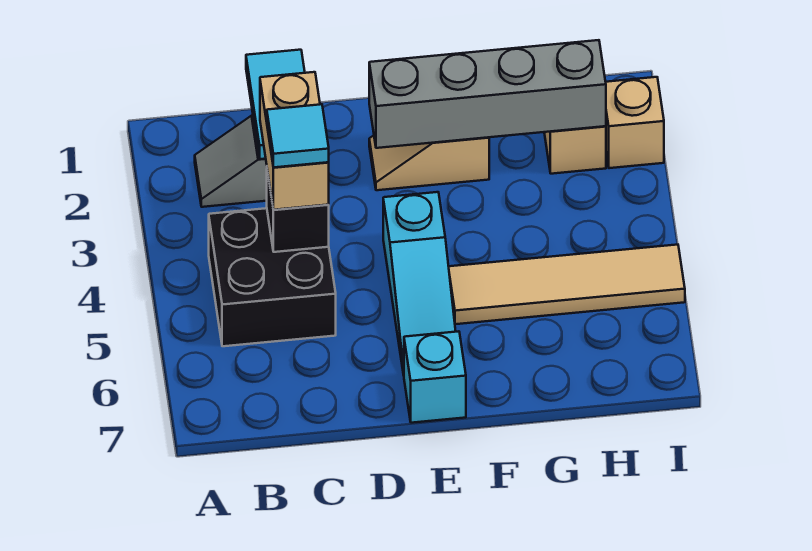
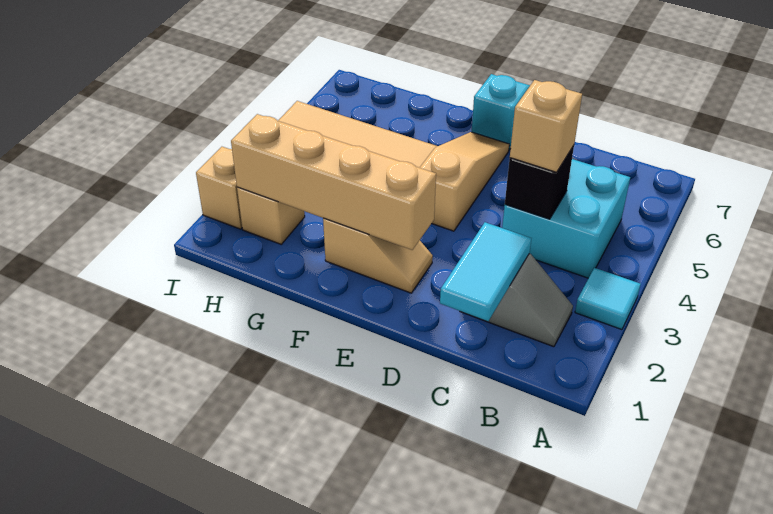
black brick B4:C5 level 1 -> cyan brick B4:C5 level 1
tan brick C3:C4 level 3 -> tan brick C4 level 3
cyan tile C4 level 4 -> cyan tile A3 level 1
grey brick E2:H2 level 2 -> tan brick E2:H2 level 2
cyan slope E4:E6 level 1 top 4 -> tan slope E4:E6 level 1 top 4

